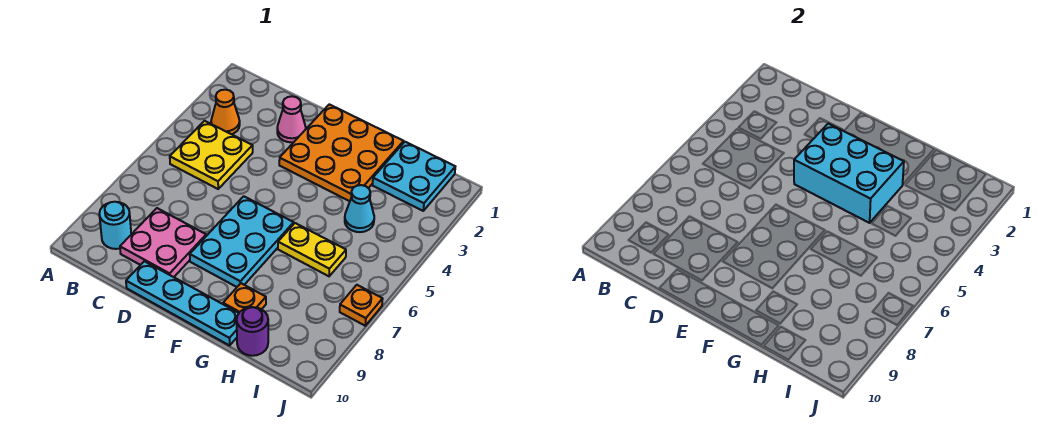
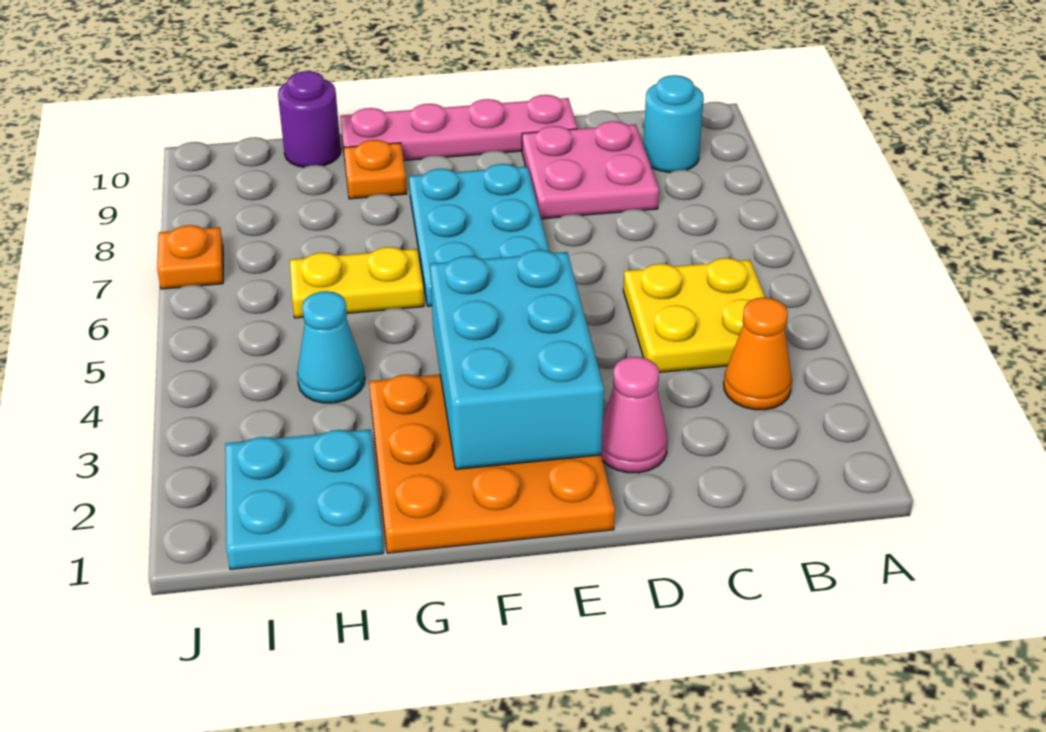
cyan plate D10:G10 level 1 -> pink plate D10:G10 level 1
cyan brick E3:G4 level 2 -> cyan brick E2:F4 level 2

